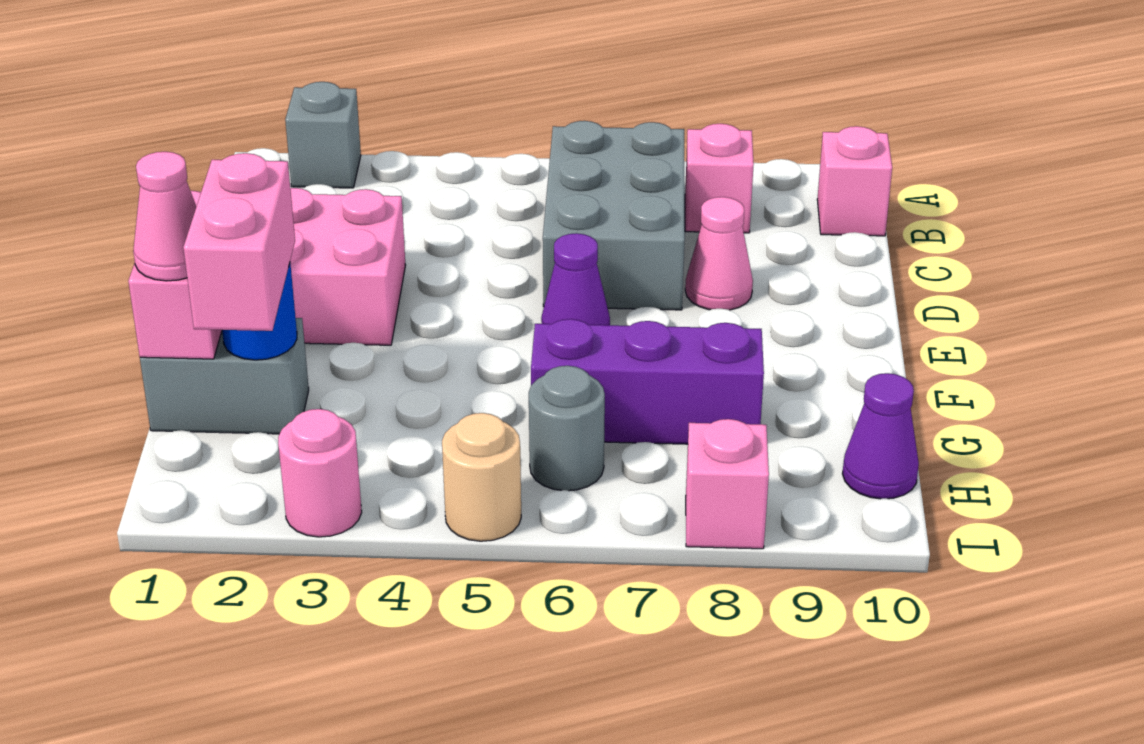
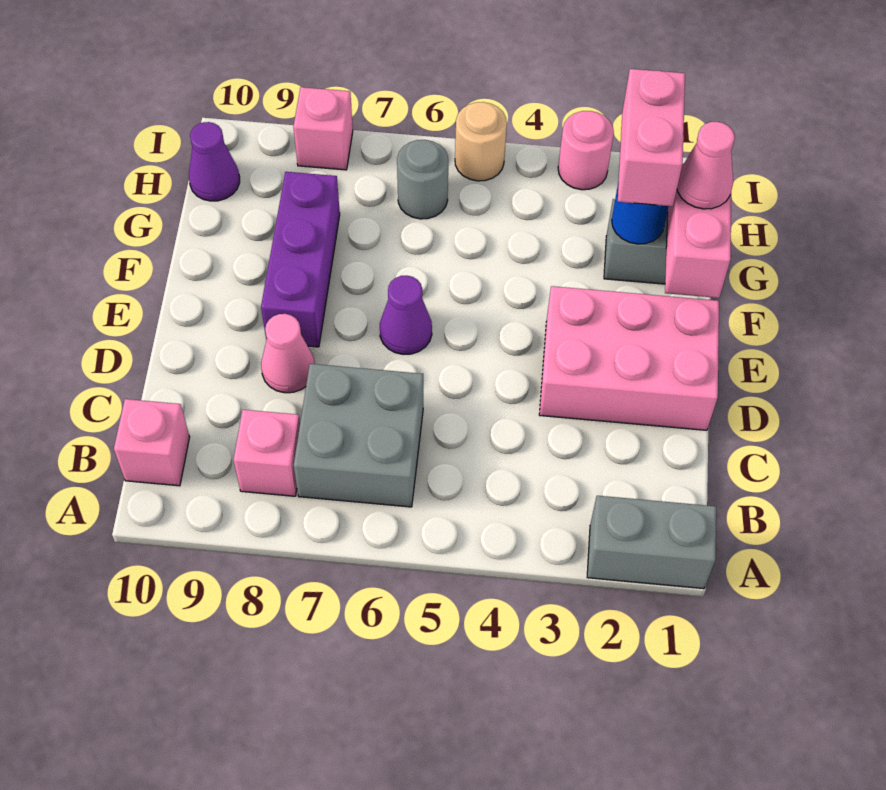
grey brick A2 level 1 -> grey brick A1:A2 level 1
grey brick B6:D7 level 1 -> grey brick B6:C7 level 1
purple brick G6:G8 level 1 -> purple brick E8:G8 level 1

